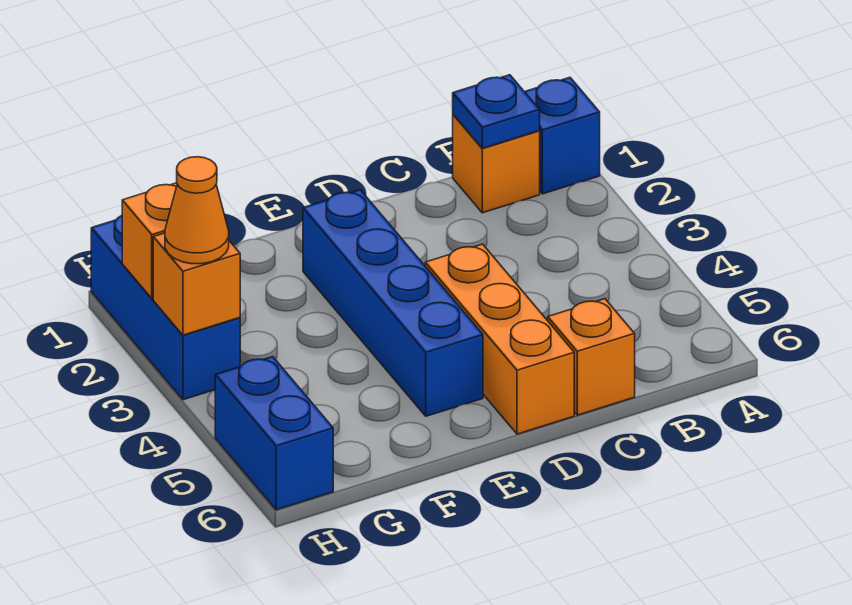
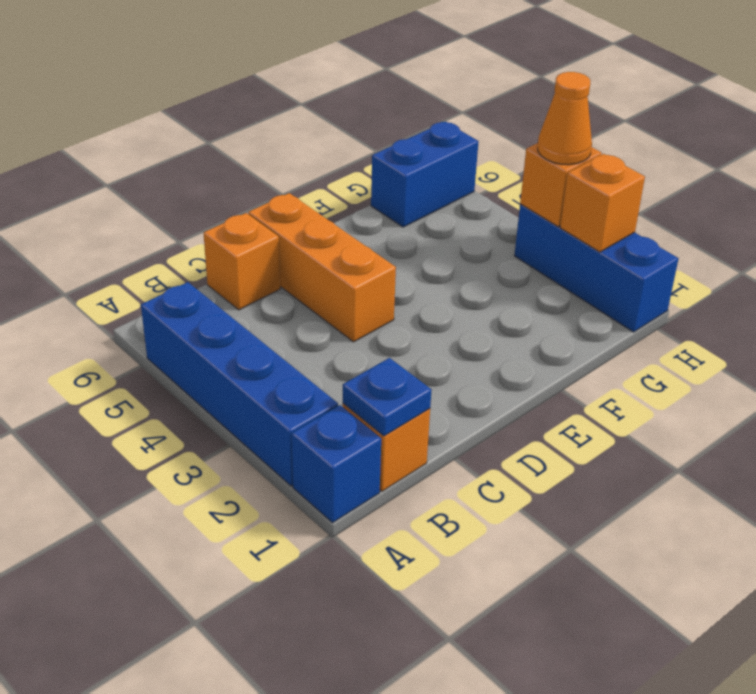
blue brick E2:E5 level 1 -> blue brick A2:A5 level 1
blue brick H5:H6 level 1 -> blue brick G6:H6 level 1

